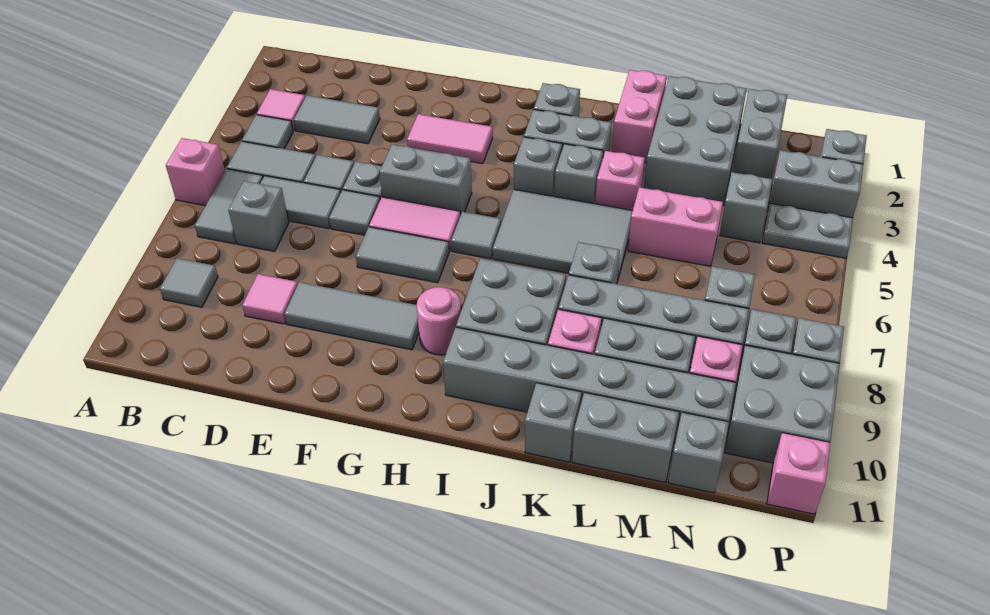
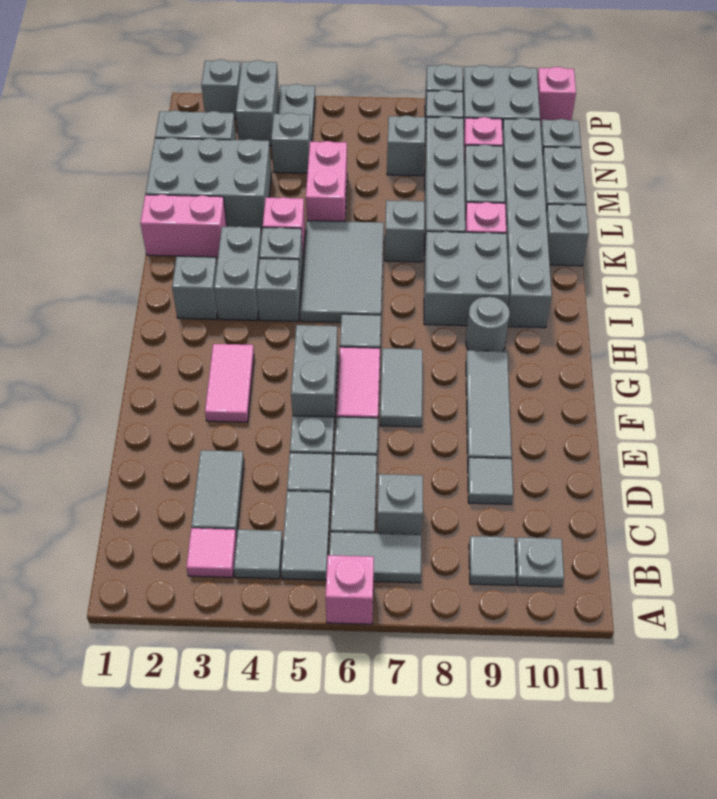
none -> grey plate B10 level 1
pink tile D9 level 1 -> grey tile D9 level 1
pink round brick H9 level 1 -> grey round brick H9 level 1

